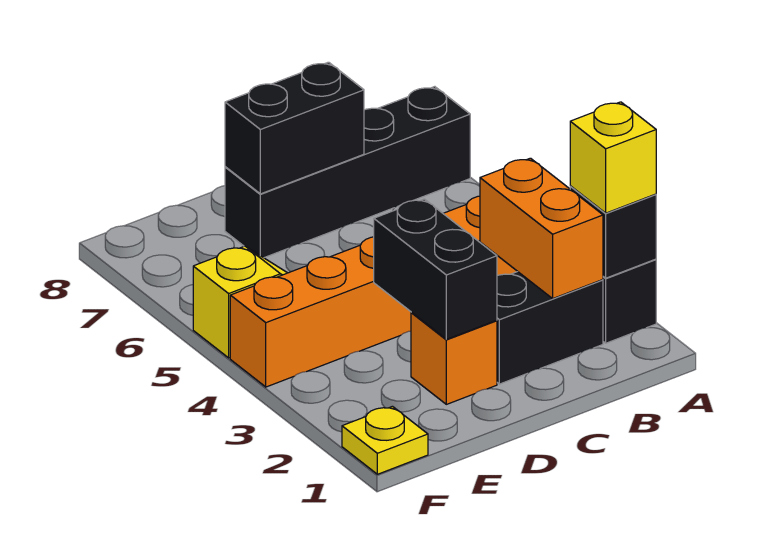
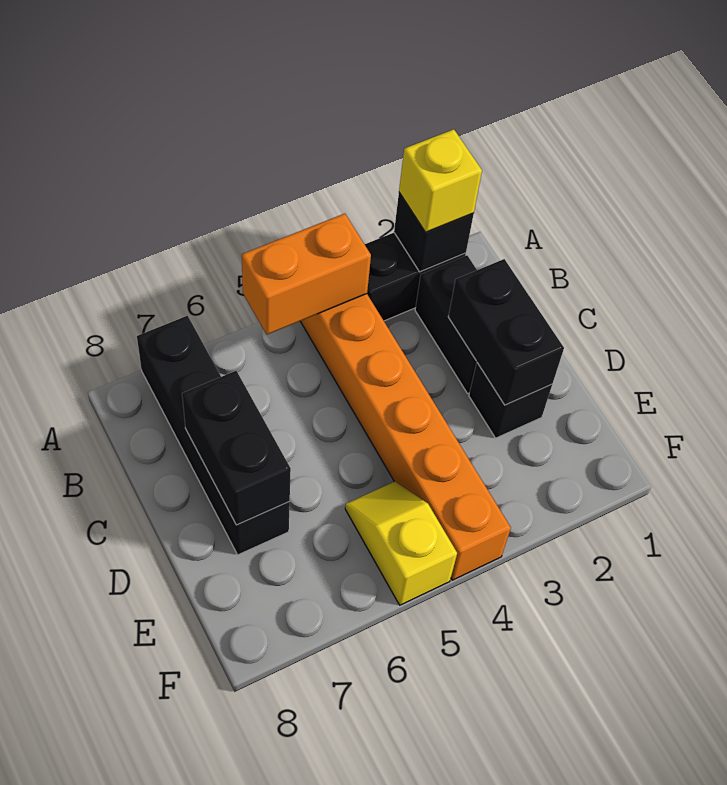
orange brick B2:B3 level 2 -> orange brick A4:A5 level 2
orange brick D2 level 1 -> black brick D2 level 1
black brick D2:D3 level 2 -> black brick C2:D2 level 2
yellow plate F1 level 1 -> none

